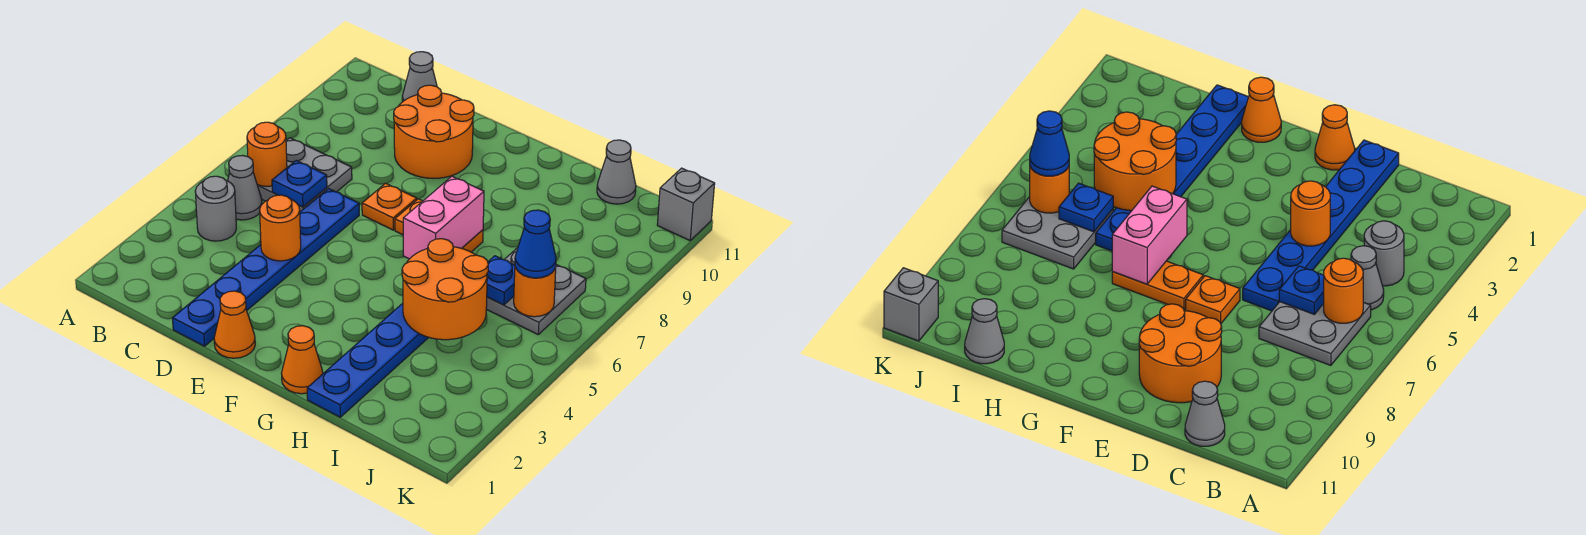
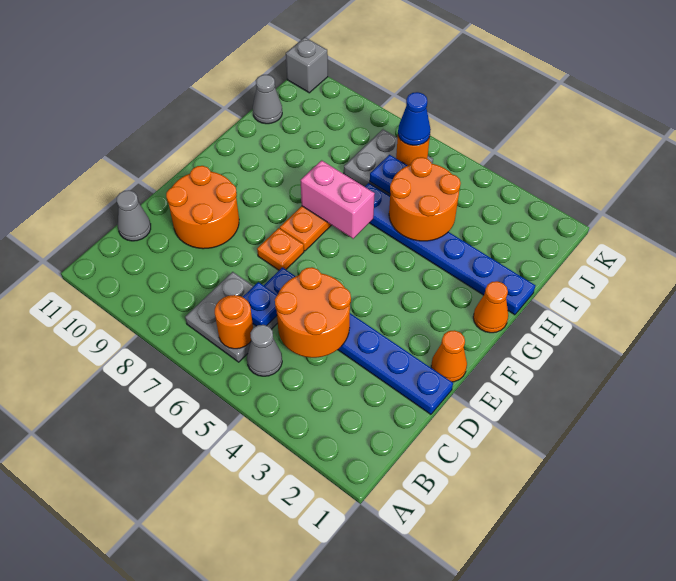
grey round brick B4 level 1 -> none
orange round brick D4 level 2 -> orange round brick C4:D5 level 2

